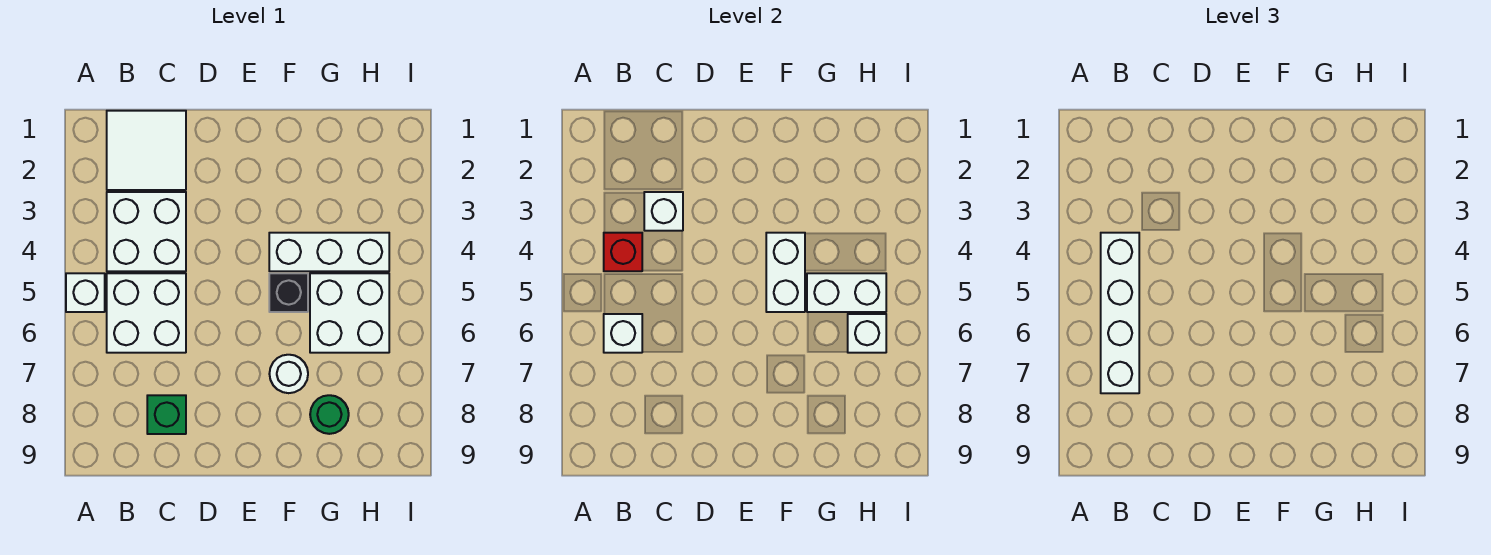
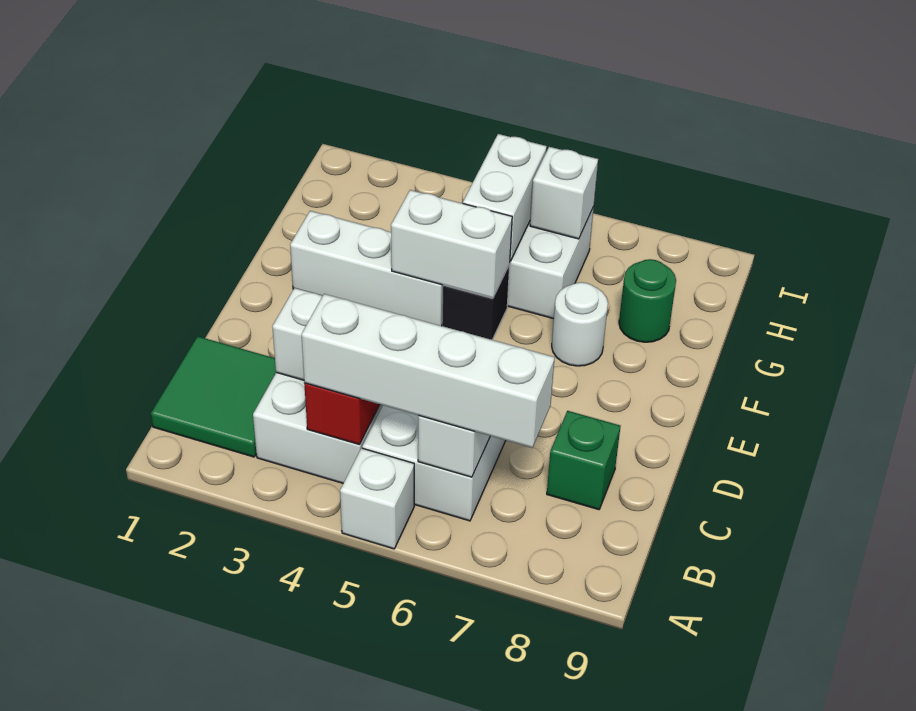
white tile B1:C2 level 1 -> green tile B1:C2 level 1
white brick F4:H4 level 1 -> white brick F2:F4 level 1

